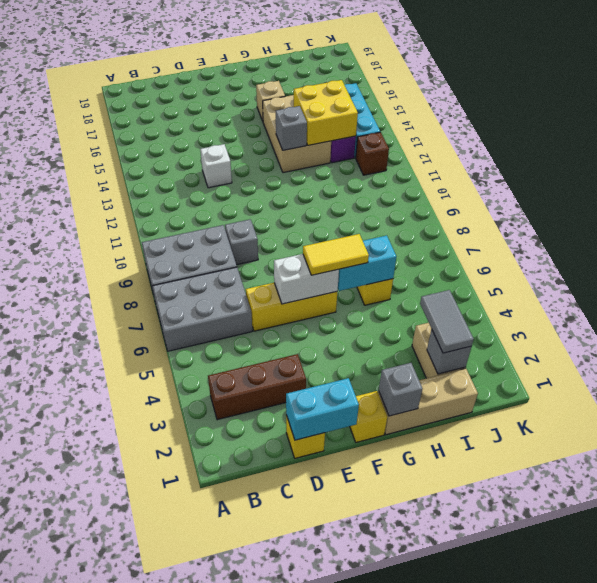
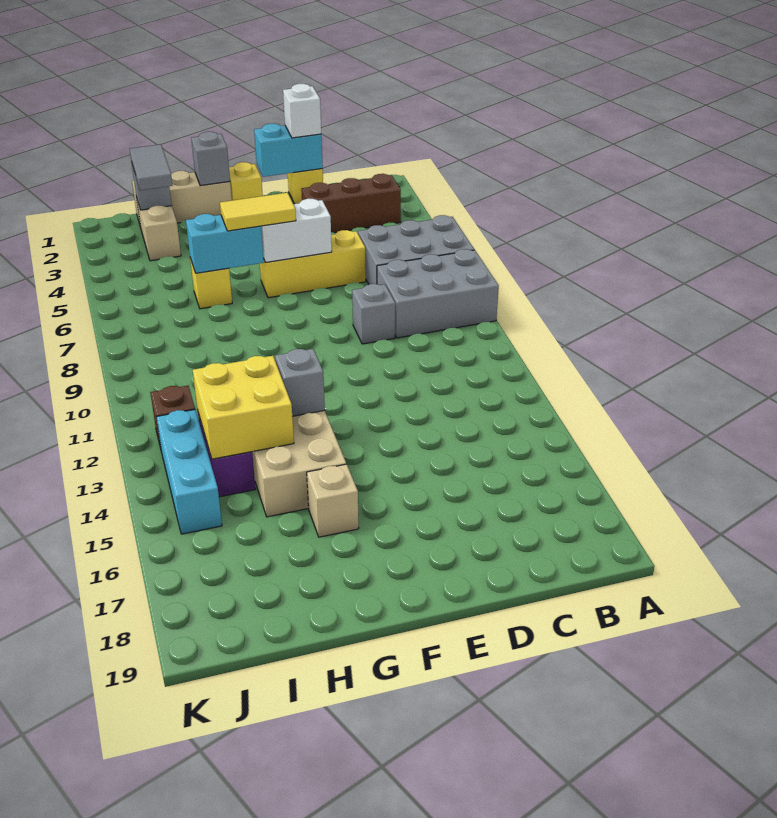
white brick D13 level 1 -> white brick D1 level 3

